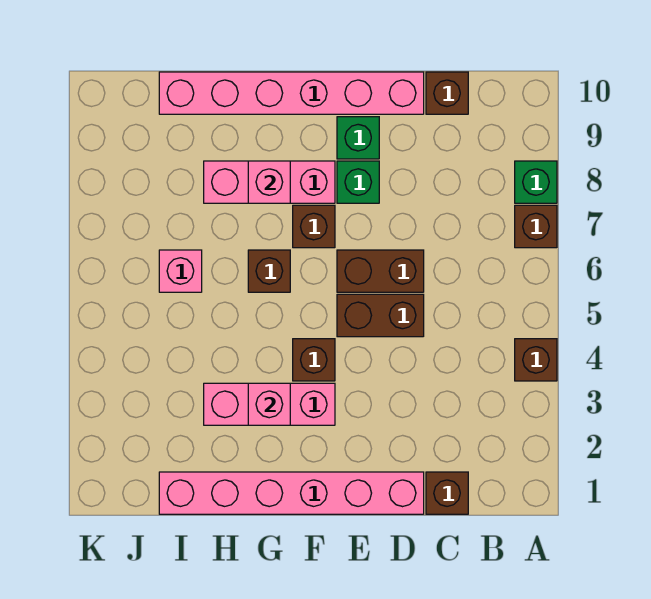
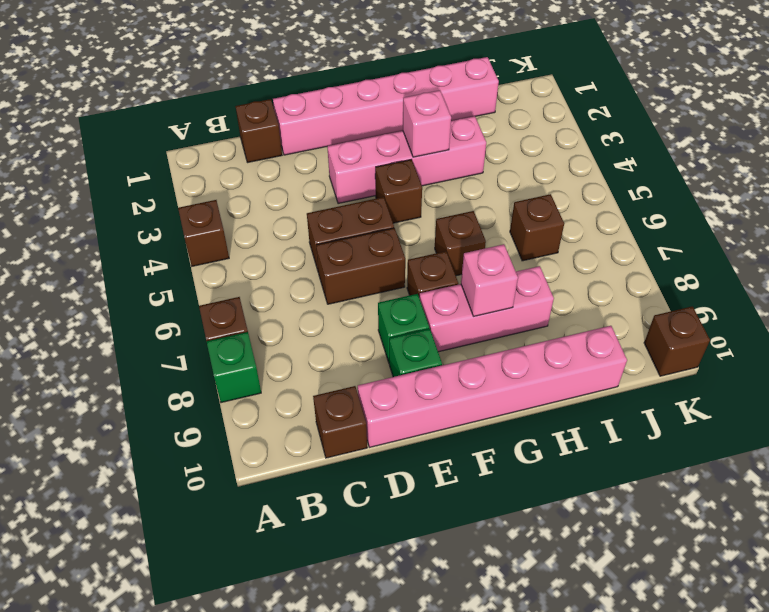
pink brick F3:H3 level 1 -> pink brick E3:H3 level 1
pink brick I6 level 1 -> brown brick I6 level 1
none -> brown brick K10 level 1

